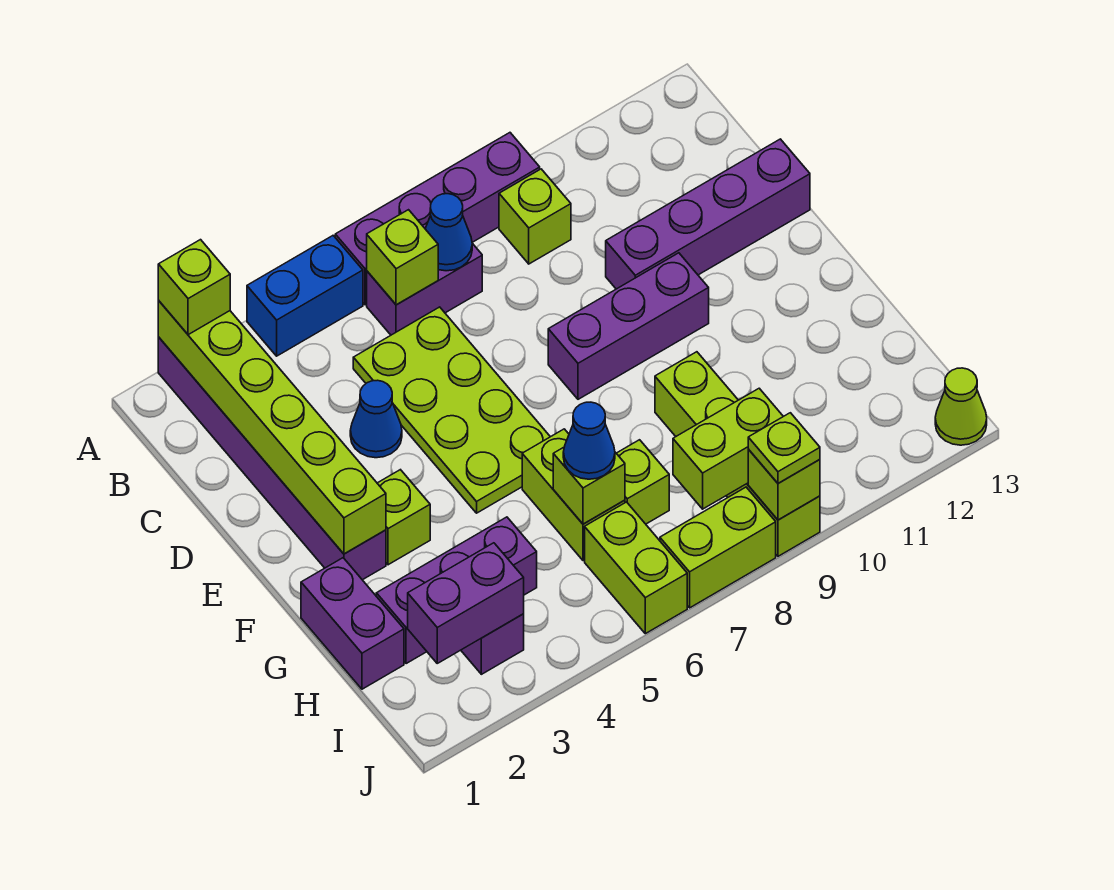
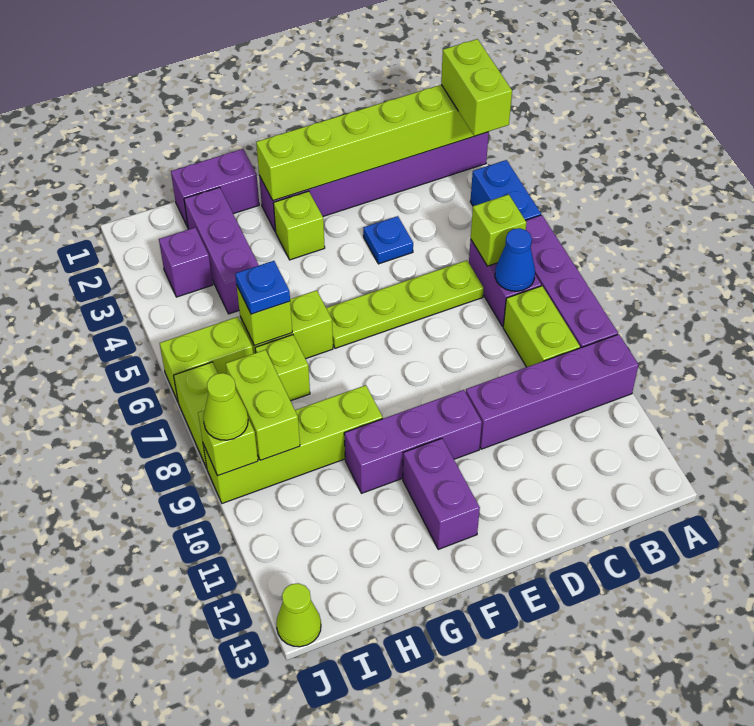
lime brick A2 level 3 -> lime brick A2:A3 level 3
lime brick B9 level 1 -> lime brick B8:B9 level 1
lime plate C5:F6 level 1 -> lime plate C6:F6 level 1
blue cone D4 level 1 -> blue plate D4 level 1
purple brick D10:D13 level 1 -> purple brick A10:D10 level 1
purple brick E8:E10 level 1 -> purple brick E10:G10 level 1
blue cone H6 level 3 -> blue plate H6 level 3
purple brick I2:I3 level 2 -> purple brick F11:F12 level 1
lime plate J9 level 3 -> lime cone J9 level 3

